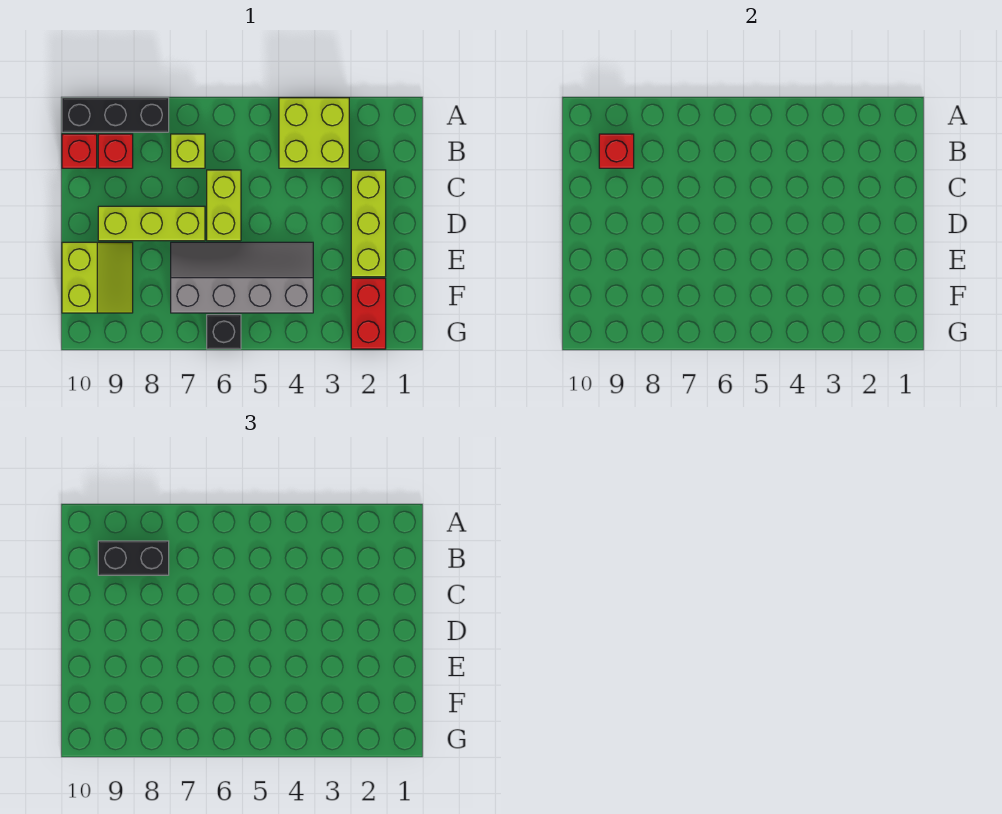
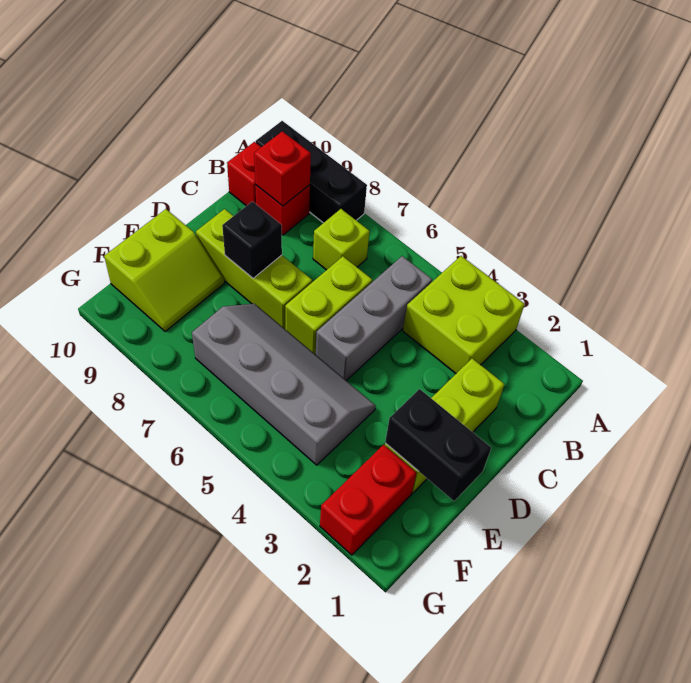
none -> grey brick B5:D5 level 1
black brick B8:B9 level 3 -> black brick E1:E2 level 2
black brick G6 level 1 -> black brick D8 level 2

